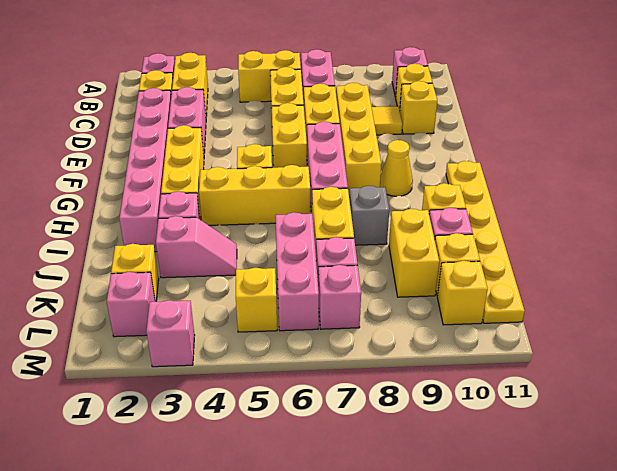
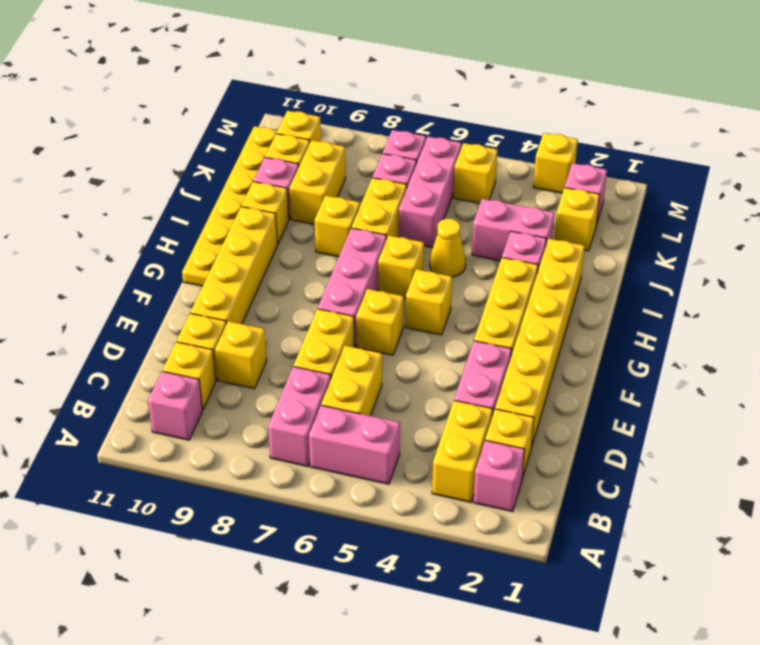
yellow brick B5:B6 level 1 -> pink brick B5:B6 level 1
pink brick D2:I2 level 1 -> yellow brick D2:I2 level 1
yellow brick D8:G8 level 1 -> yellow brick E10:H10 level 1
yellow tile D9 level 1 -> yellow brick D9 level 1
yellow brick E6:F6 level 1 -> yellow brick F6 level 1
yellow cone G9 level 1 -> yellow cone I5 level 1
yellow brick H4:H6 level 1 -> yellow brick H6 level 1
grey brick I8 level 1 -> yellow brick I8 level 1
pink slope J3:J4 level 1 top 3 -> pink brick J3:J4 level 1
pink brick M3 level 1 -> yellow brick M3 level 1

